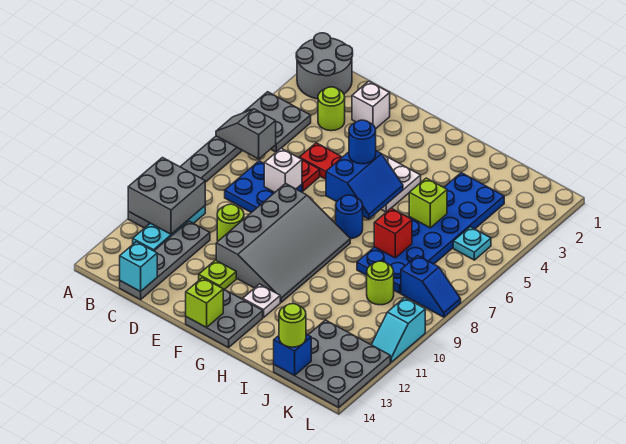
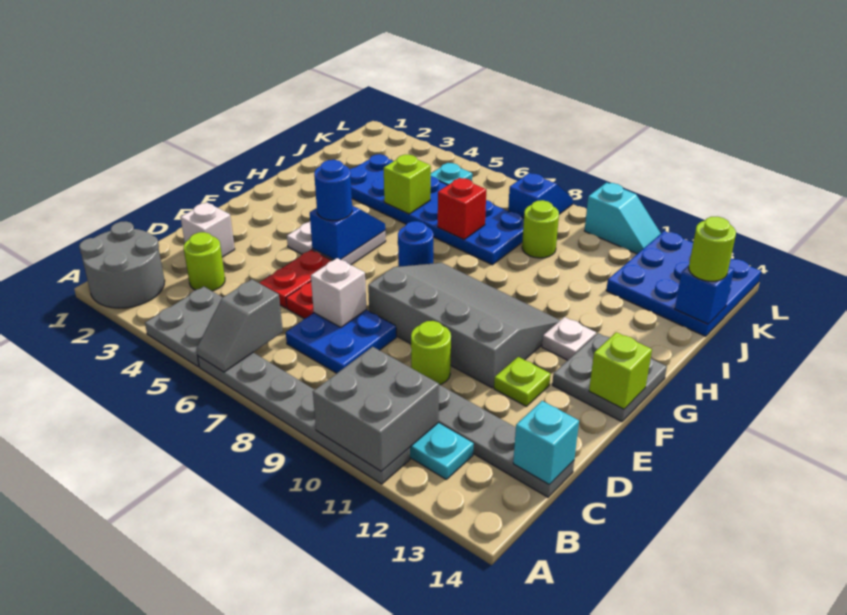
blue slope F5:G6 level 2 top F -> blue slope F5:G5 level 2 top F
grey plate J12:L14 level 1 -> blue plate J12:L14 level 1

